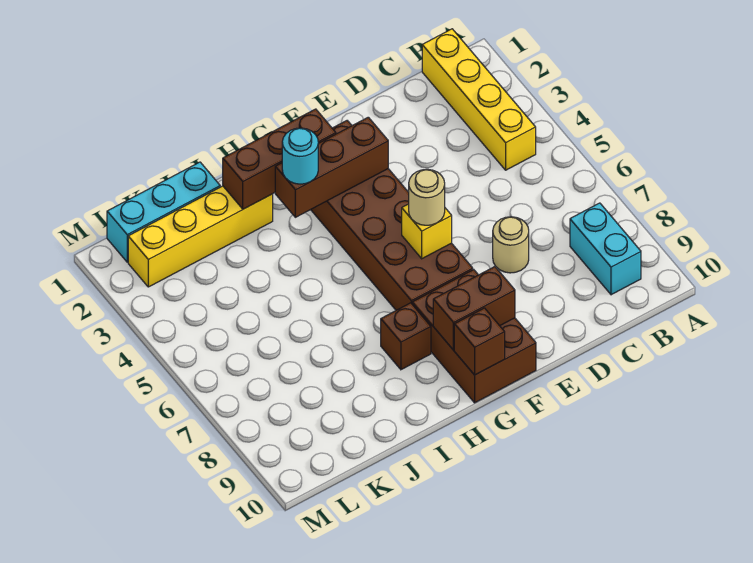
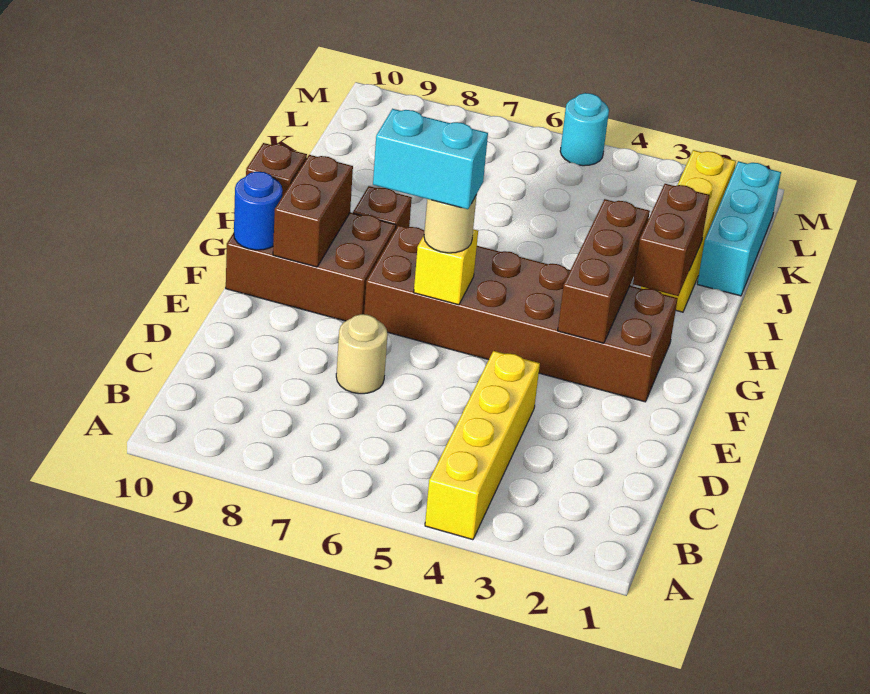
yellow brick B1:B4 level 1 -> yellow brick A4:D4 level 1
cyan brick B8:B9 level 1 -> cyan brick F6:F7 level 4
none -> blue round brick F10 level 2
brown brick G2:I2 level 2 -> brown brick H2:I2 level 2
cyan round brick H3 level 3 -> cyan round brick M5 level 1

